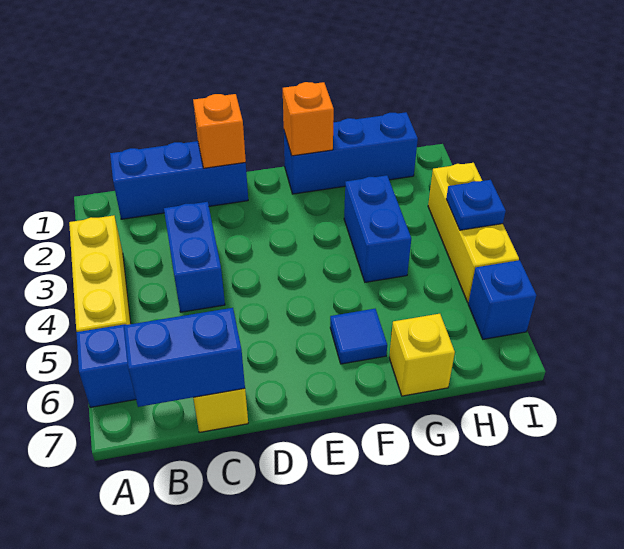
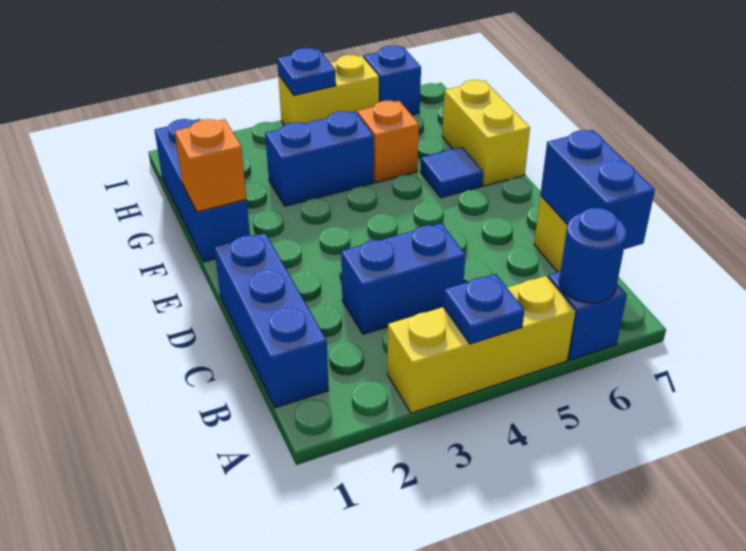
none -> blue plate A4 level 2
none -> blue round brick A6 level 2
orange brick D1 level 2 -> orange brick G5 level 1
yellow brick G7 level 1 -> yellow brick F7:G7 level 1
yellow brick I3:I5 level 1 -> yellow brick I4:I5 level 1

